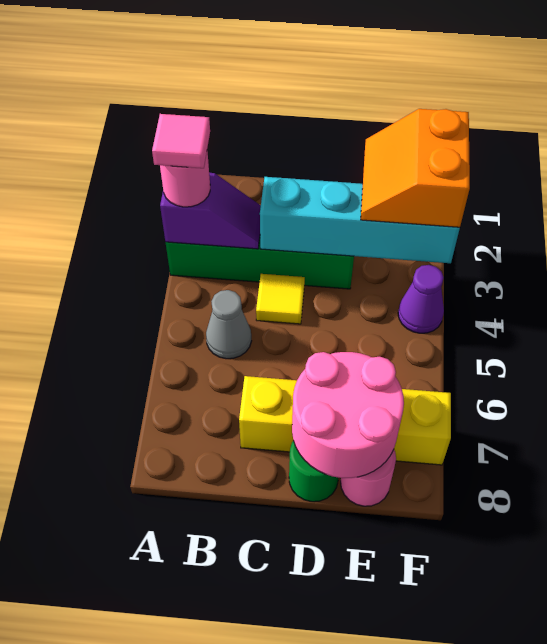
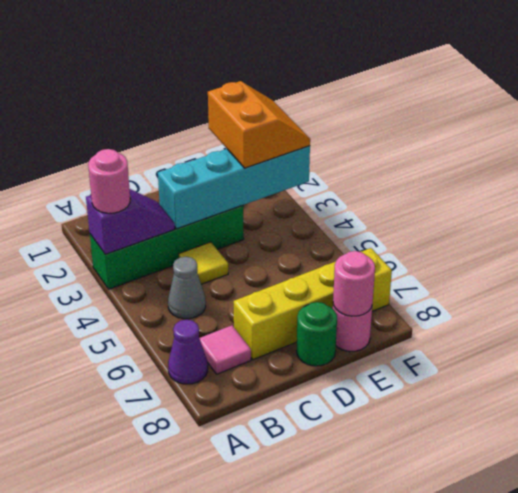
pink tile A3 level 4 -> pink tile B7 level 1
pink round brick D7:E8 level 2 -> pink round brick E8 level 2
orange slope E2:F3 level 3 top F -> orange slope E2:F3 level 3 top E
purple cone F4 level 1 -> purple cone A7 level 1

